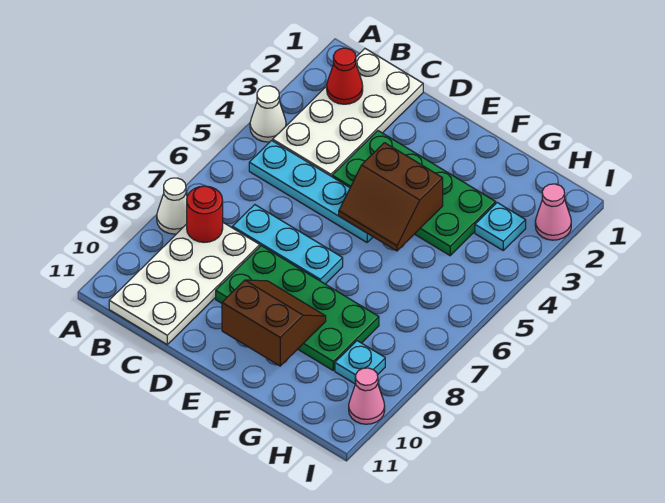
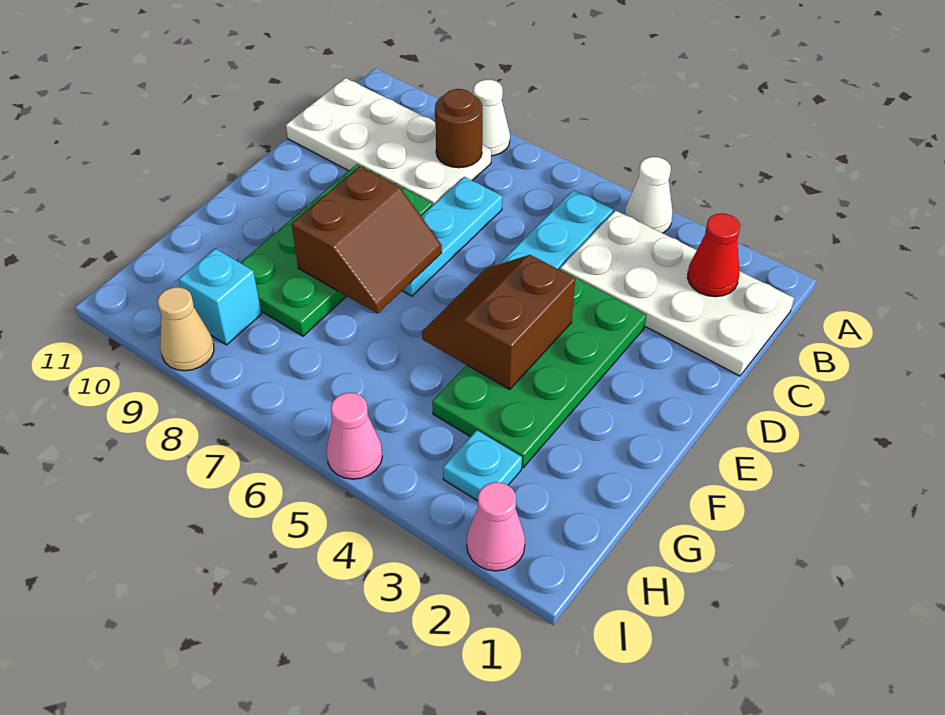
red round brick B8 level 2 -> brown round brick B8 level 2
brown slope E9:F10 level 2 top 10 -> brown slope E7:F8 level 2 top 8
cyan plate H9 level 1 -> cyan brick H9 level 1
none -> tan cone I9 level 1
pink cone I10 level 1 -> pink cone I5 level 1

